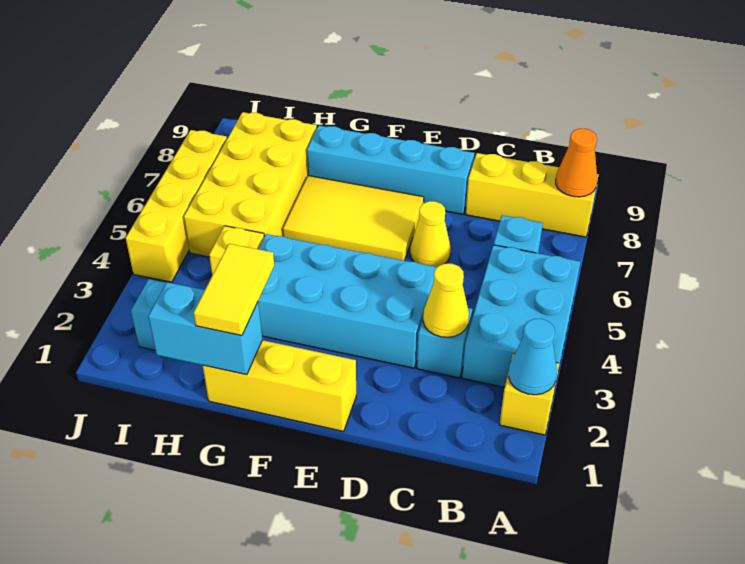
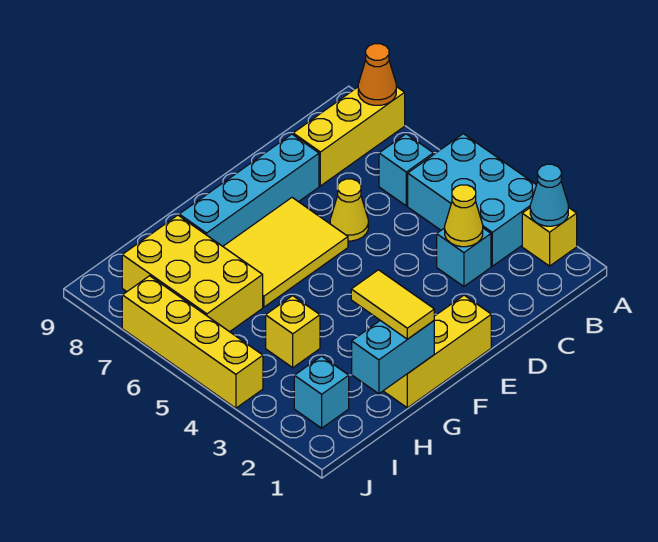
cyan brick D3:G4 level 1 -> none
yellow brick H5:I8 level 1 -> yellow brick H6:I8 level 1

